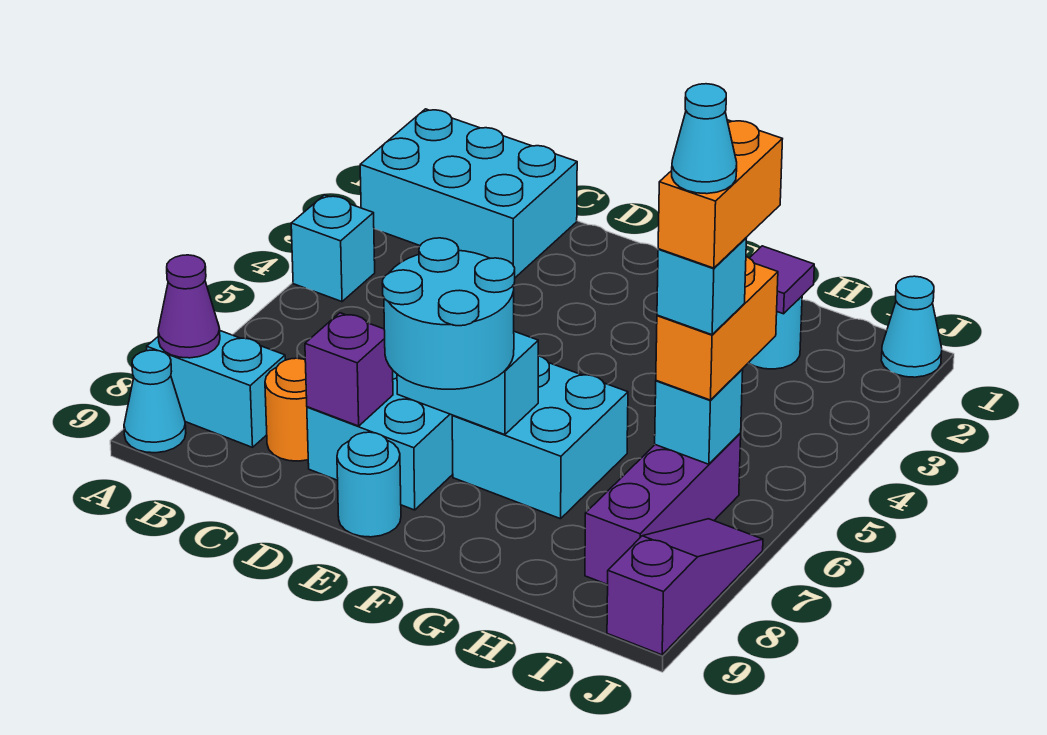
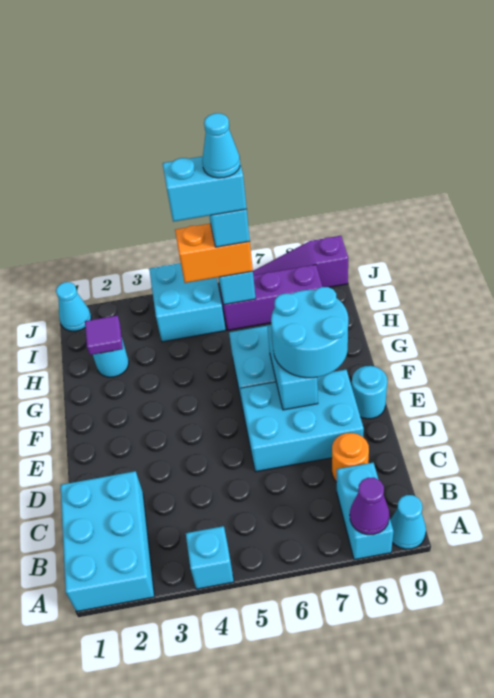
purple brick D8 level 2 -> none
none -> cyan brick I4:J5 level 1
orange brick I5:I6 level 5 -> cyan brick I5:I6 level 5

